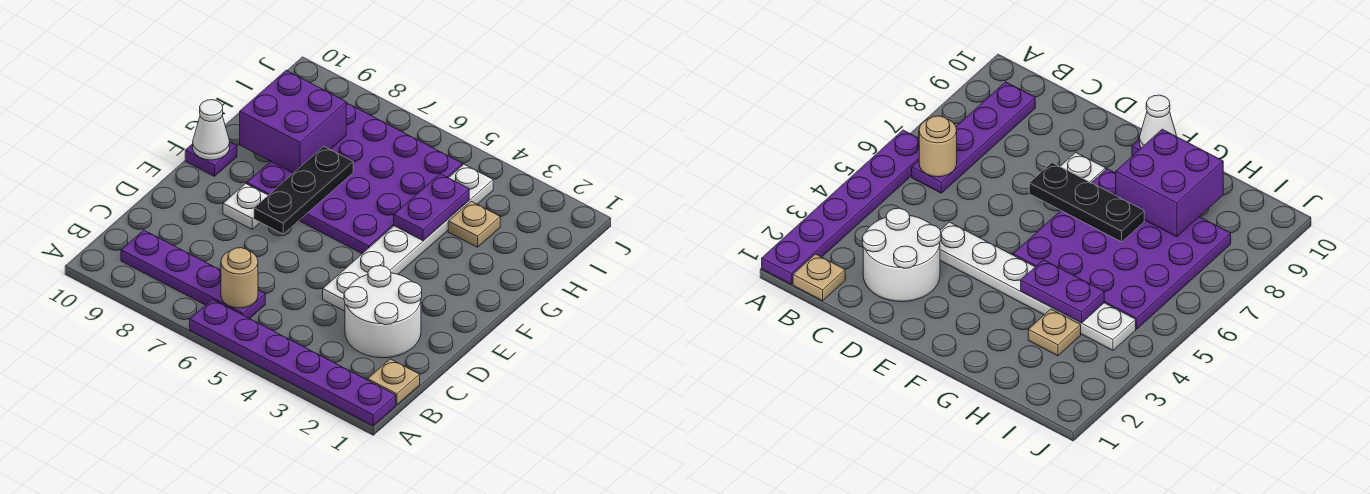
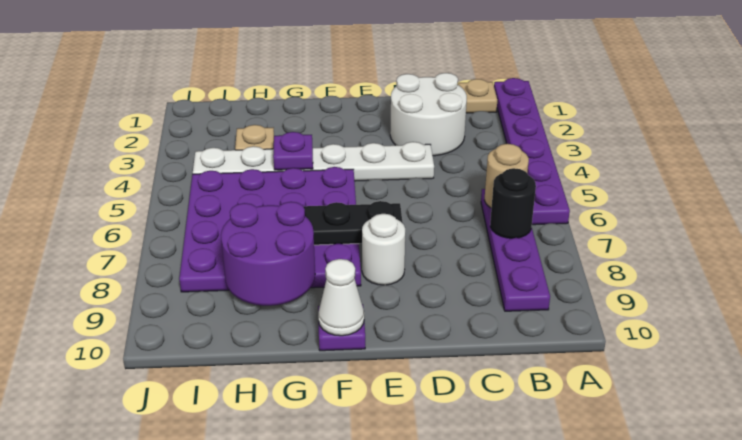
none -> black round brick B7 level 2
white plate E8 level 1 -> white round brick E8 level 1
purple plate G4:H4 level 2 -> purple plate G4 level 2
purple brick G8:H9 level 2 -> purple round brick G8:H9 level 2

